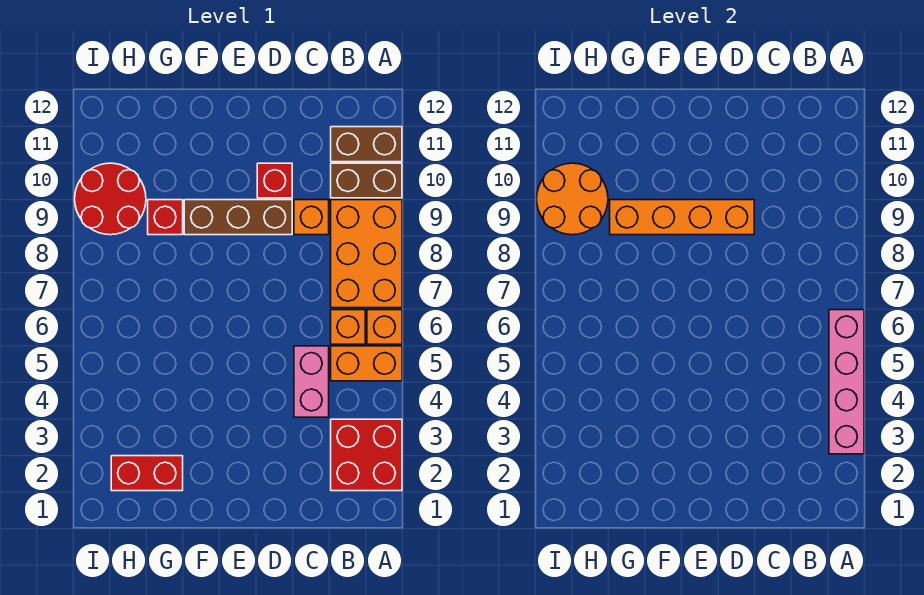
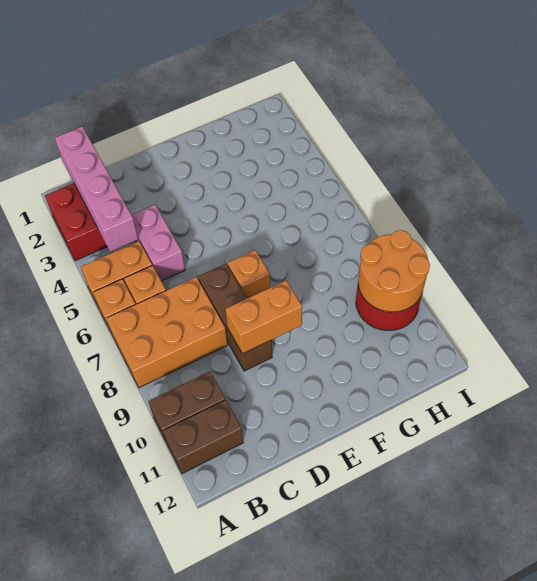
pink brick A3:A6 level 2 -> pink brick B1:B4 level 2
orange brick A7:B9 level 1 -> orange brick A7:C8 level 1
orange brick C9 level 1 -> orange brick E7 level 1
brown brick D9:F9 level 1 -> brown brick D7:D9 level 1
orange brick D9:G9 level 2 -> orange brick D9:E9 level 2
red brick D10 level 1 -> none
red brick G2:H2 level 1 -> none
red brick G9 level 1 -> none

